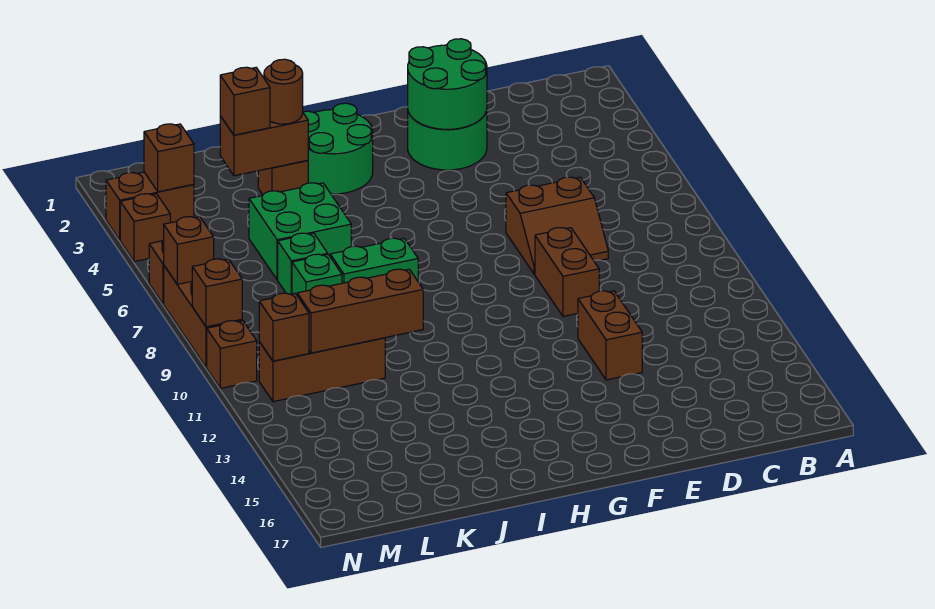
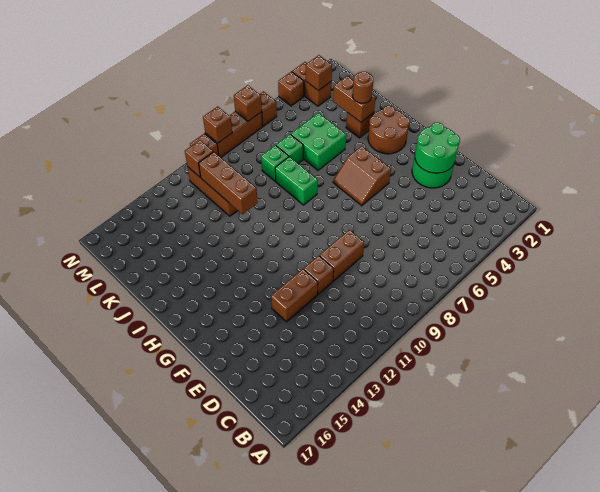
brown slope D7:E8 level 1 top 7 -> brown slope G5:H6 level 1 top 5
green round brick H2:I3 level 1 -> brown round brick H2:I3 level 1
brown brick K3 level 3 -> brown brick E11 level 1

